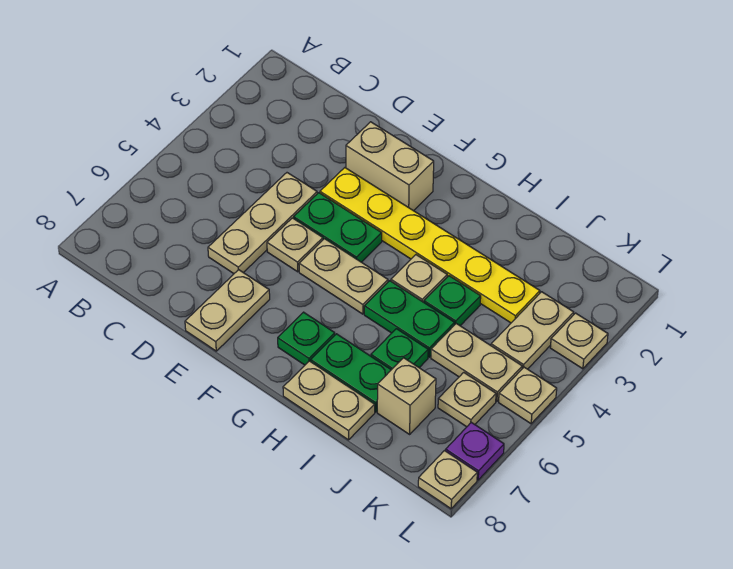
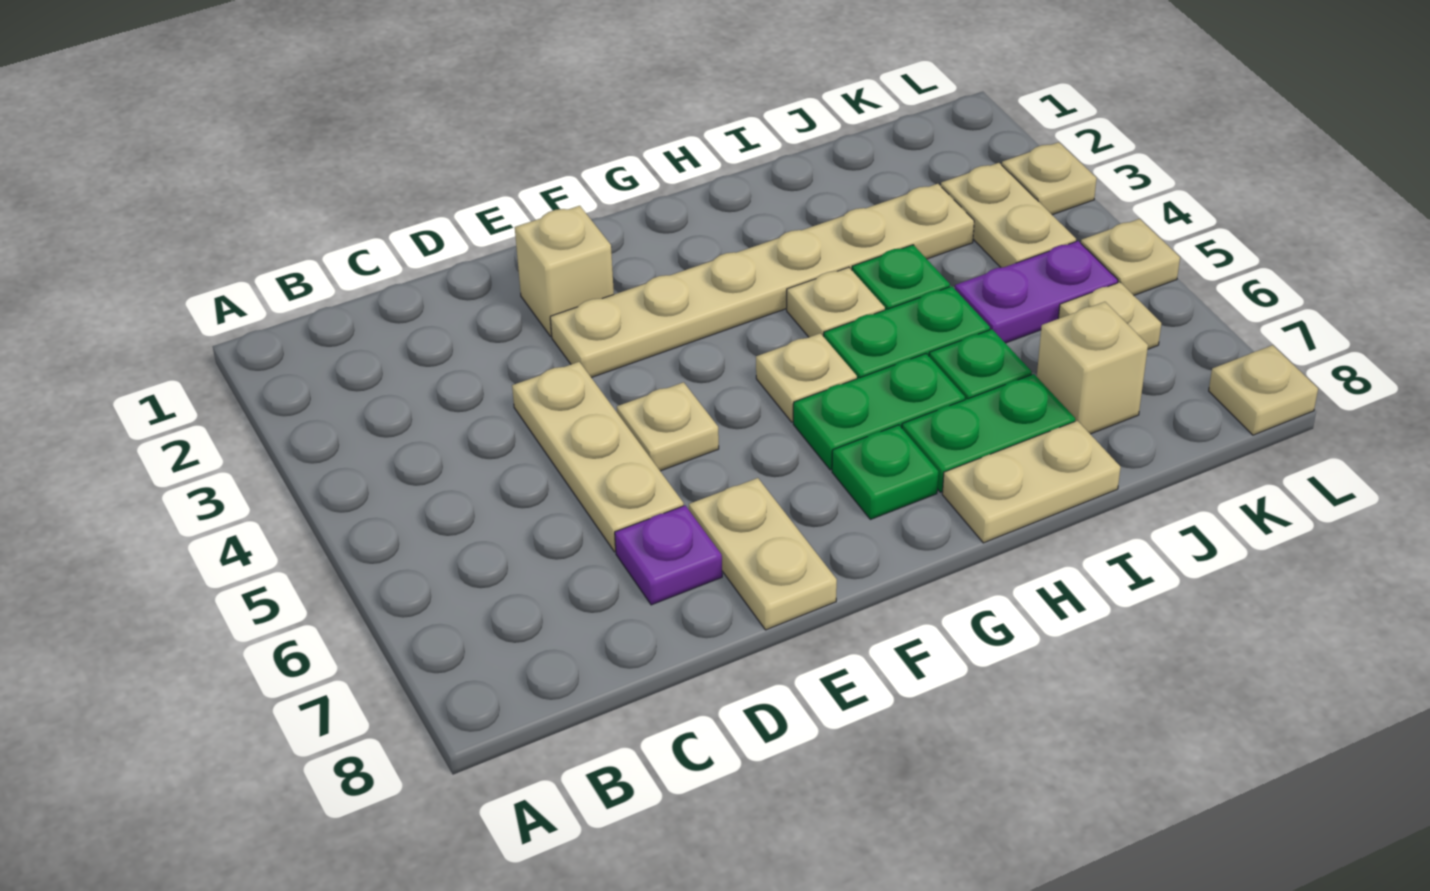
tan brick E2:F2 level 1 -> tan brick E2 level 1
yellow plate E3:J3 level 1 -> tan plate E3:J3 level 1
green plate E4:F4 level 1 -> green plate G6:H6 level 1
tan plate F5:G5 level 1 -> tan plate G5 level 1
tan plate J5:K5 level 1 -> purple plate J5:K5 level 1
purple plate L7 level 1 -> purple plate D7 level 1

